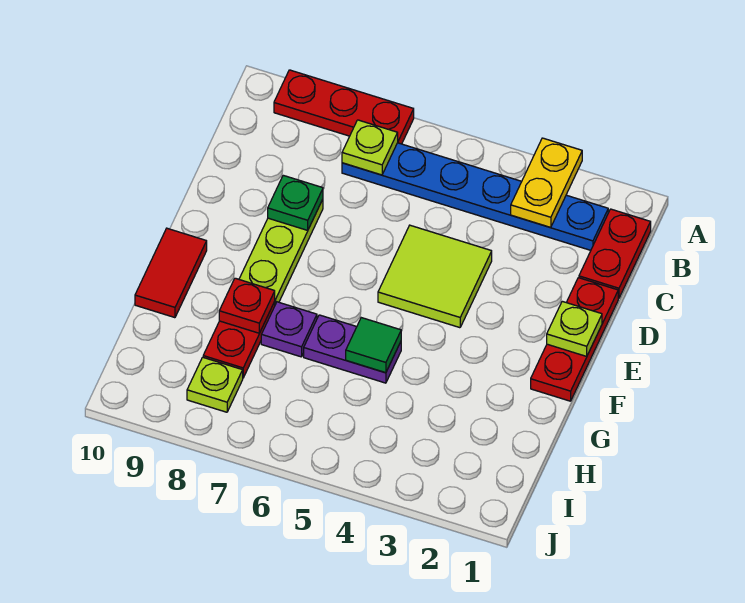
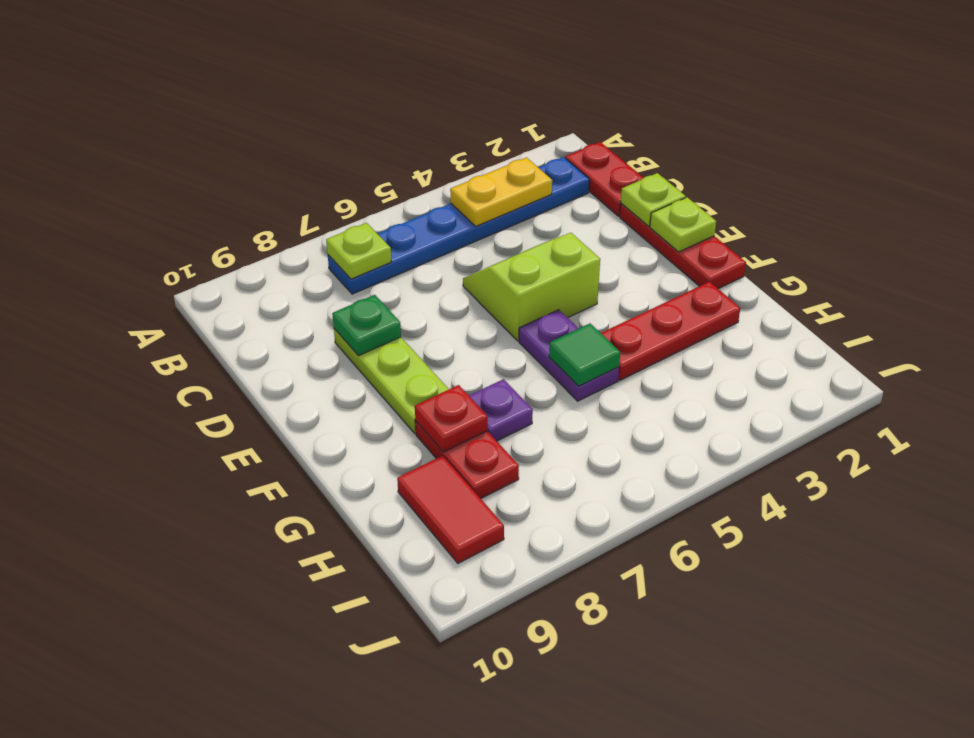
yellow plate A3:B3 level 2 -> yellow plate B3:B4 level 2
red plate A7:A9 level 1 -> red plate G2:G4 level 1
lime tile D4:E5 level 1 -> lime slope D4:E5 level 1 top E
red tile F10:G10 level 1 -> red tile H9:I9 level 1
purple plate G5:G6 level 1 -> purple plate F5:G5 level 1
lime plate I8 level 1 -> lime plate D1 level 2

